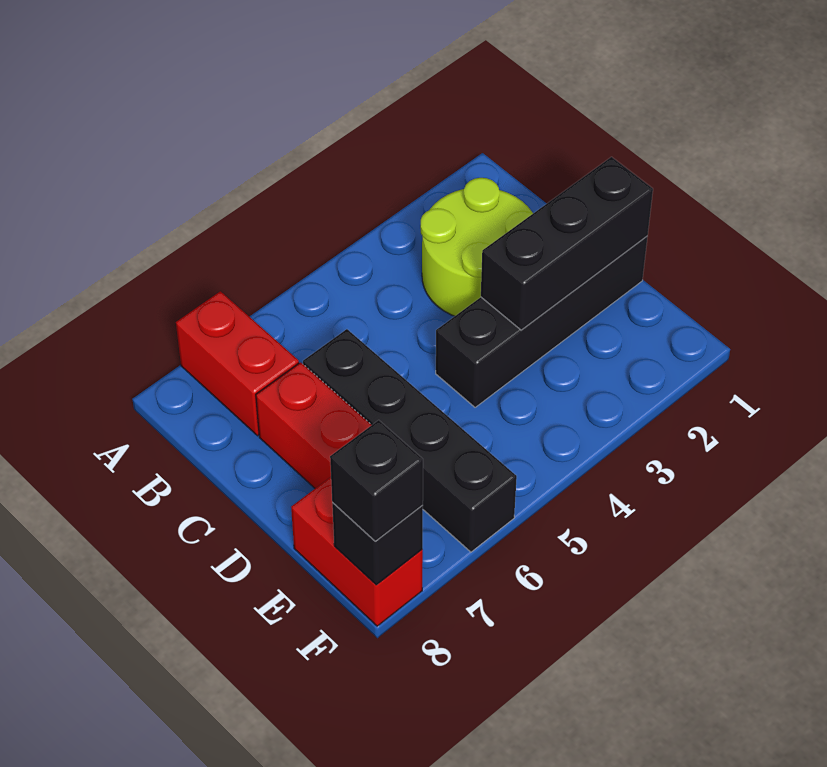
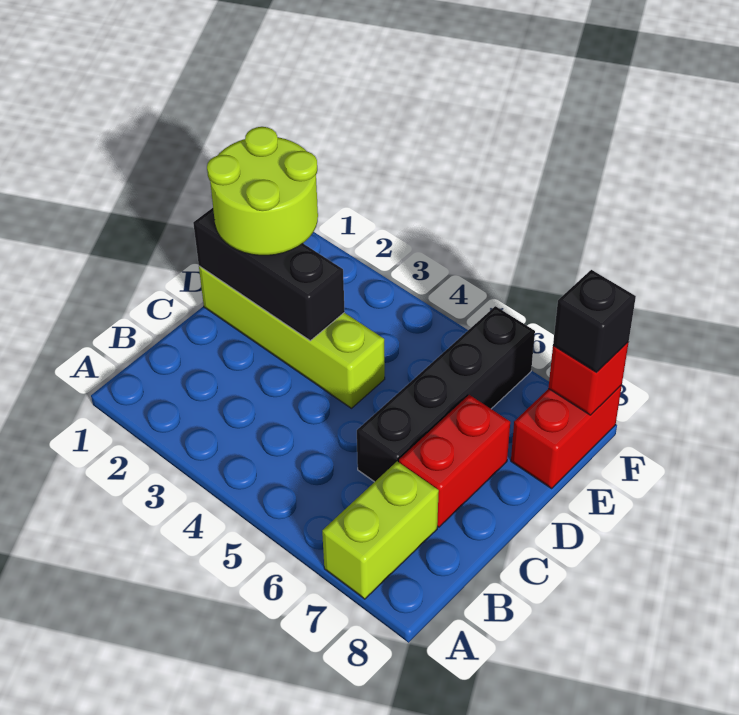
red brick A7:B7 level 1 -> lime brick A7:B7 level 1
lime round brick B2:C3 level 1 -> lime round brick D1:E2 level 3
black brick D1:D4 level 1 -> lime brick D1:D4 level 1
black brick F8 level 2 -> red brick F8 level 2

